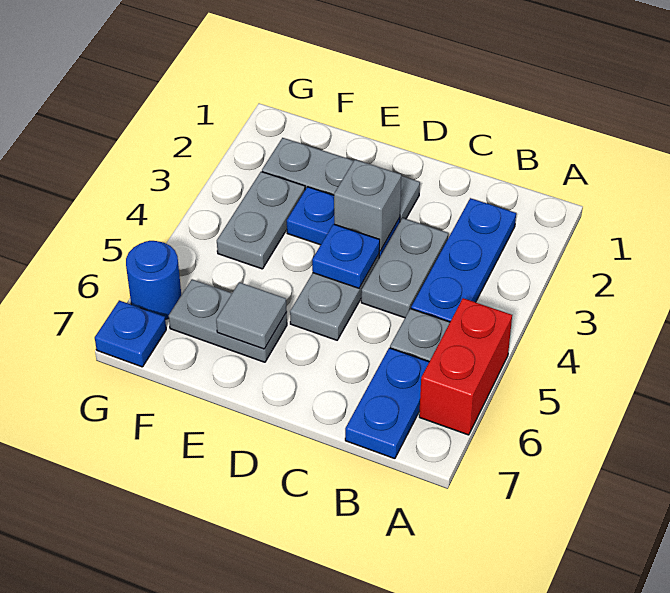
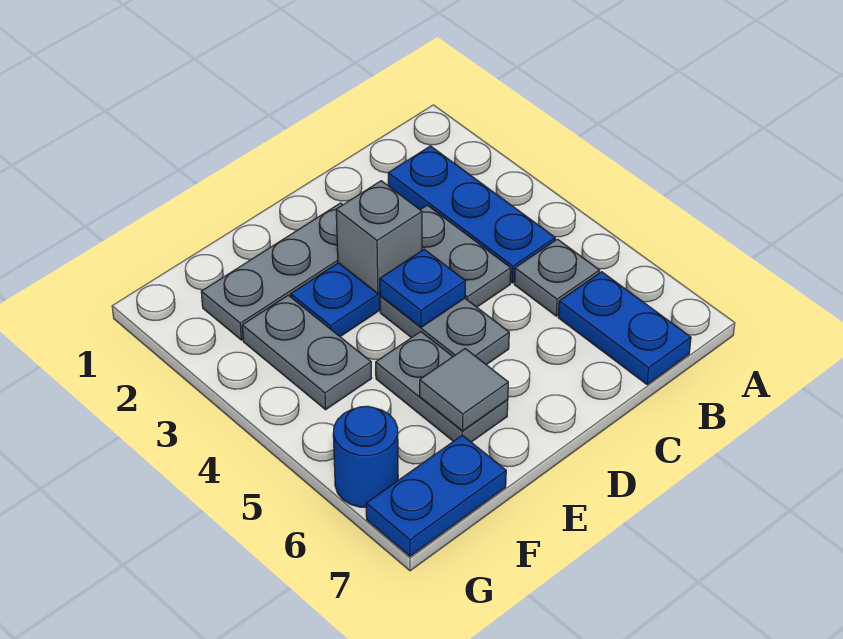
red brick A5:A6 level 1 -> none
grey plate E6:F6 level 1 -> grey plate E5:E6 level 1
blue plate G7 level 1 -> blue plate F7:G7 level 1

